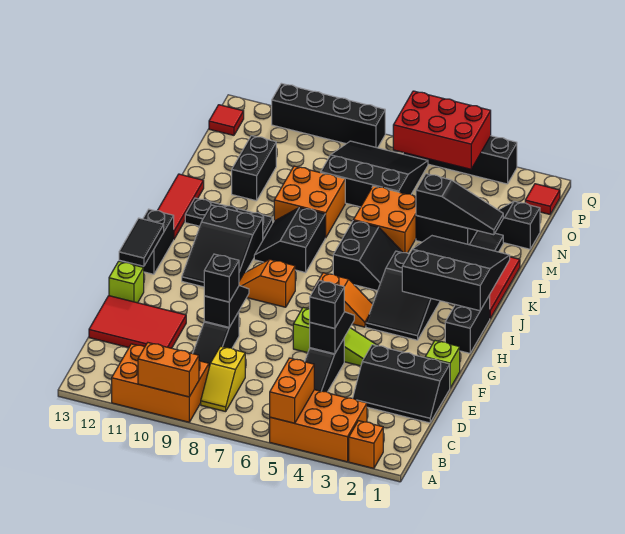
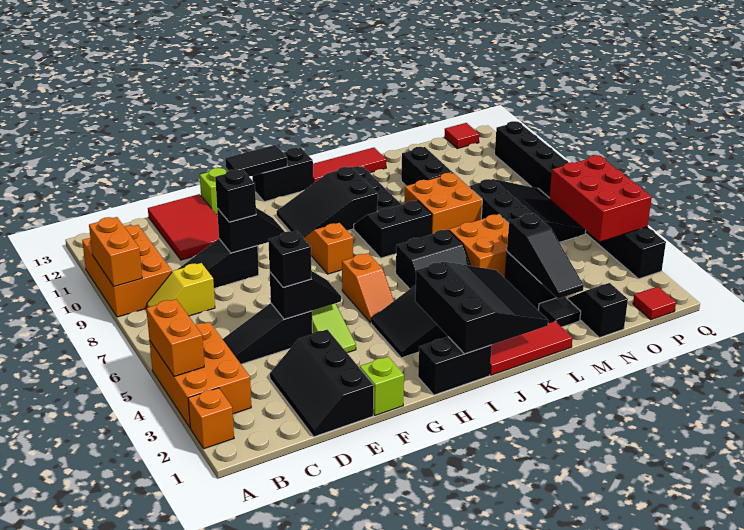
orange brick A5:B5 level 2 -> orange brick A4:A5 level 2
black brick M11:N11 level 1 -> black brick M10:M11 level 1

